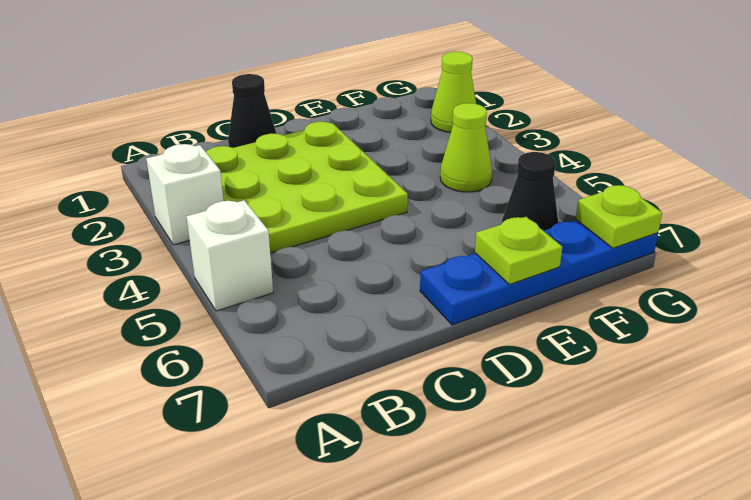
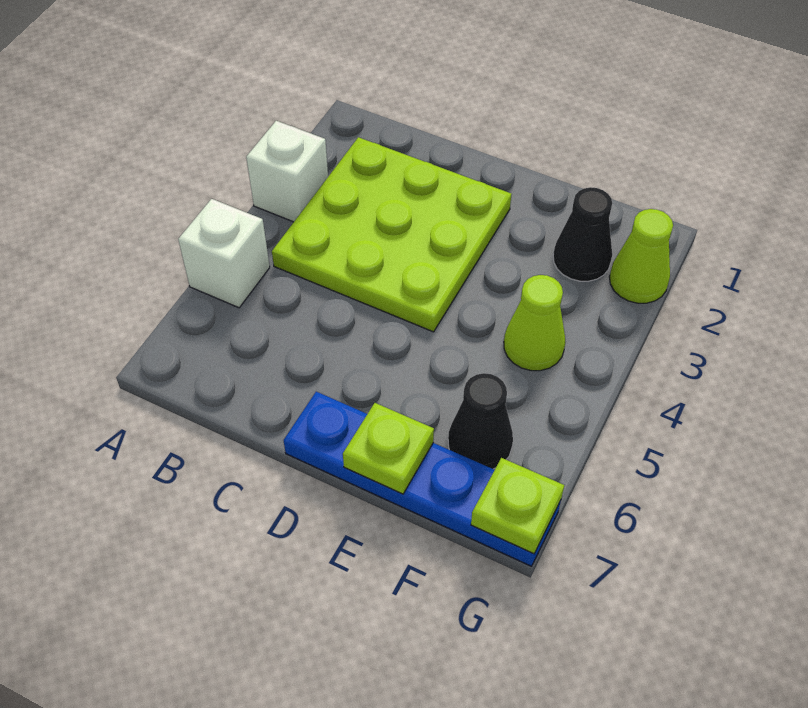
black cone C1 level 1 -> black cone F2 level 1

